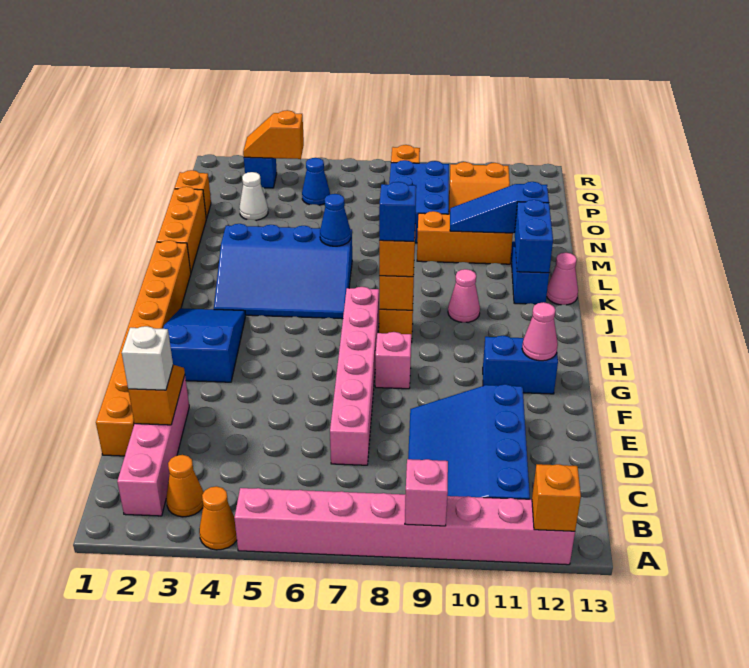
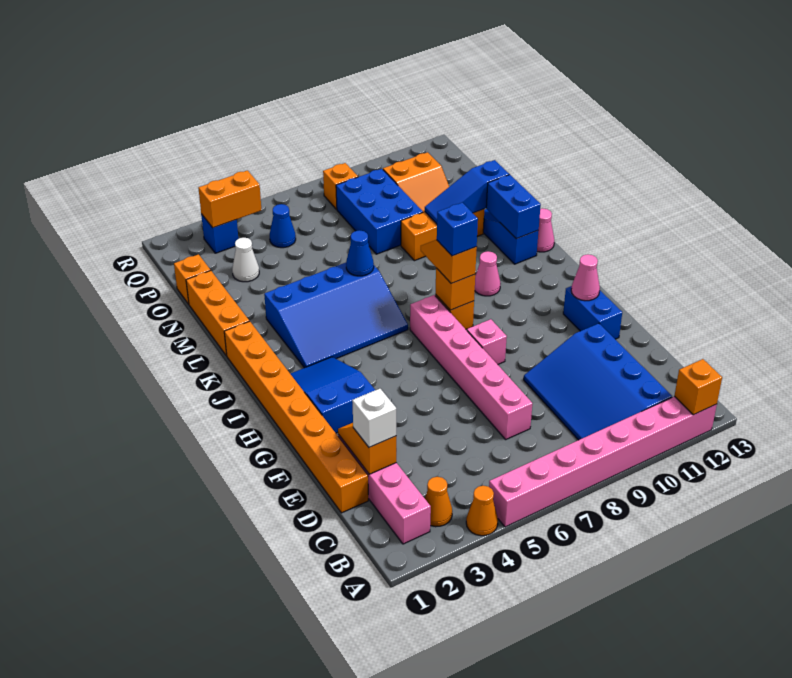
pink brick A9 level 2 -> none
blue brick G11:G12 level 1 -> blue brick F12:G12 level 1
orange slope Q3:Q4 level 2 top 4 -> orange brick Q3:Q4 level 2

